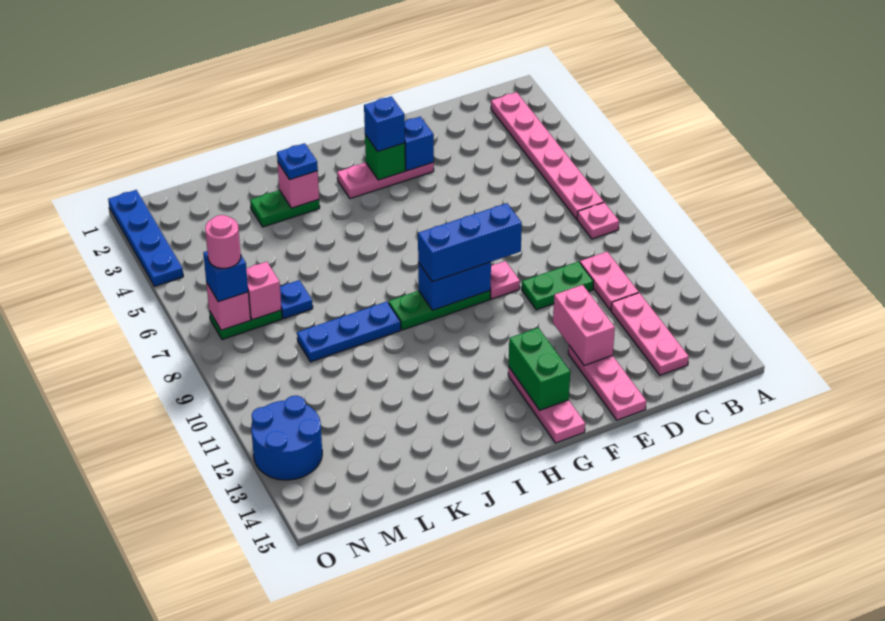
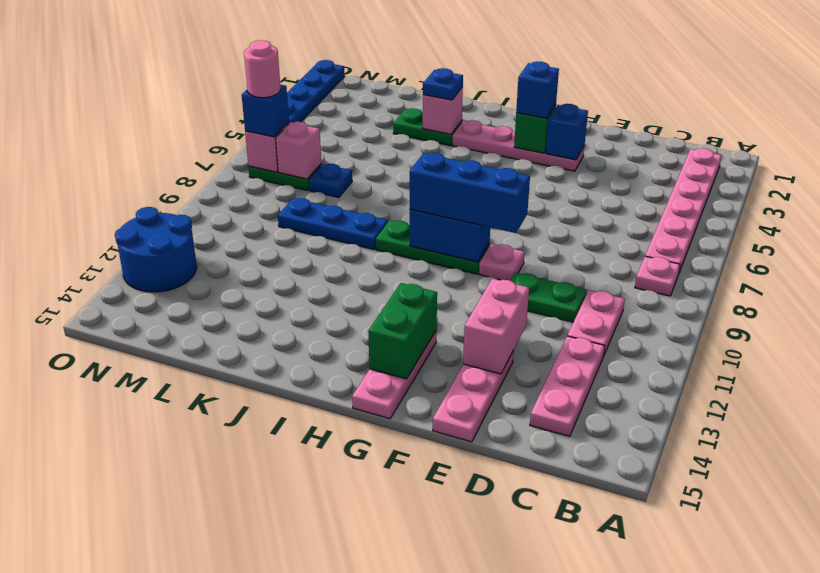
pink plate F3:H3 level 1 -> pink plate F3:I3 level 1

